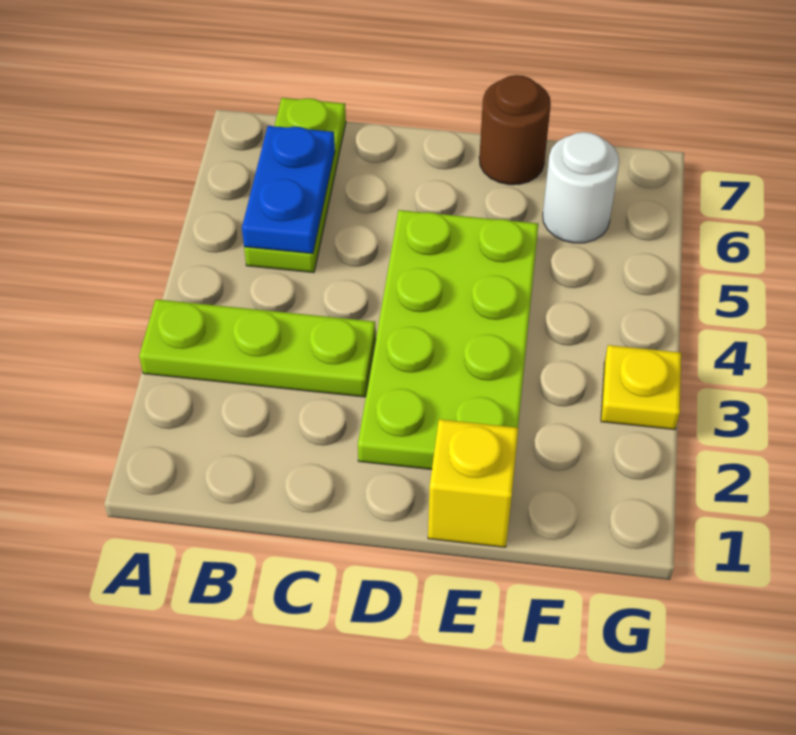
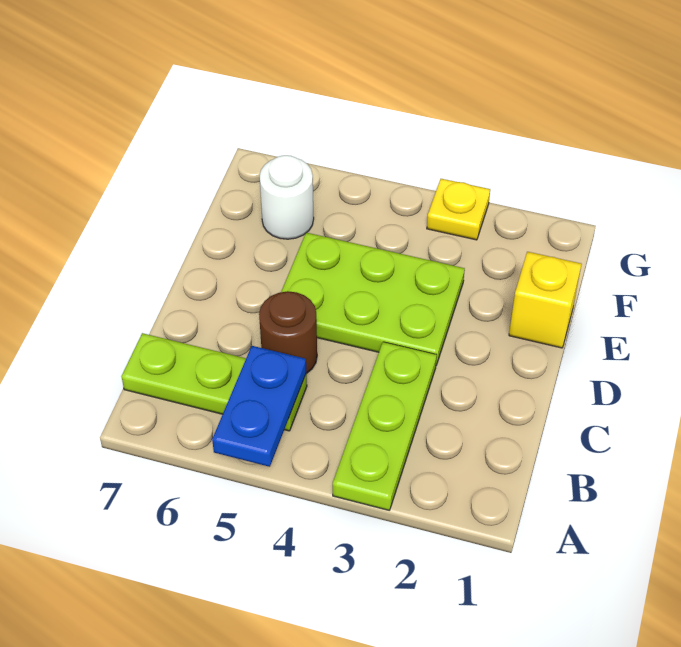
blue plate B5:B6 level 2 -> blue plate A5:B5 level 2
lime plate D2:E5 level 1 -> lime plate D3:E5 level 1
brown round brick E7 level 1 -> brown round brick C5 level 1

